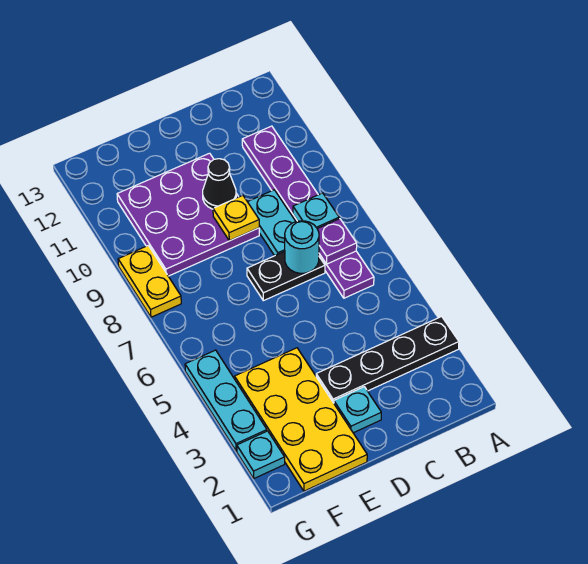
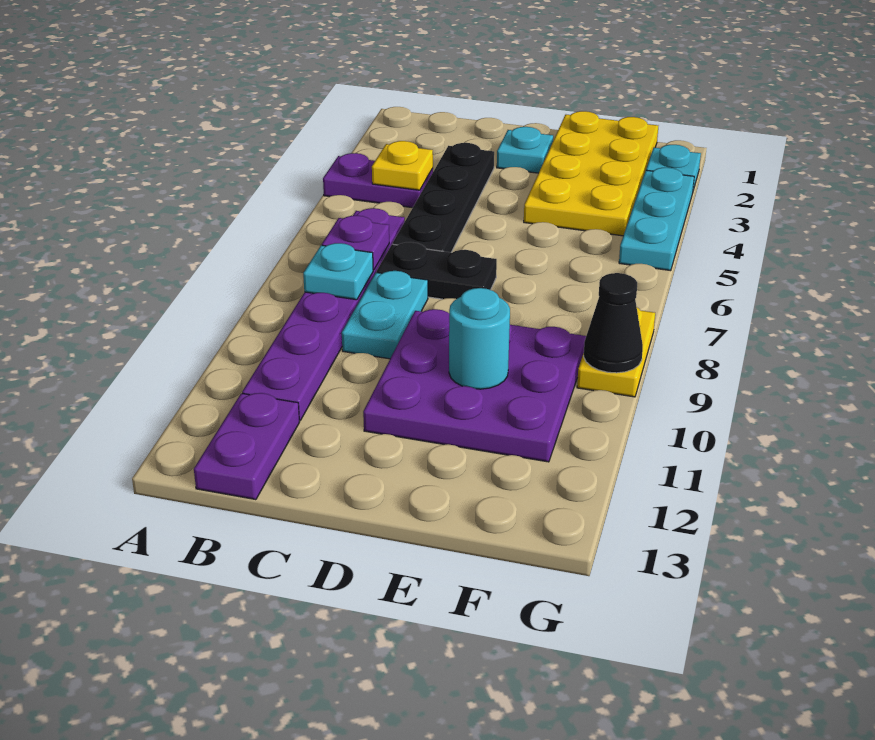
black plate A3:D3 level 1 -> black plate C3:C6 level 1
none -> purple plate A4:B4 level 1
none -> purple plate B12:B13 level 1
cyan round brick C7 level 2 -> cyan round brick E10 level 2
yellow plate D9 level 2 -> yellow plate B4 level 2
black cone D10 level 2 -> black cone G9 level 2

